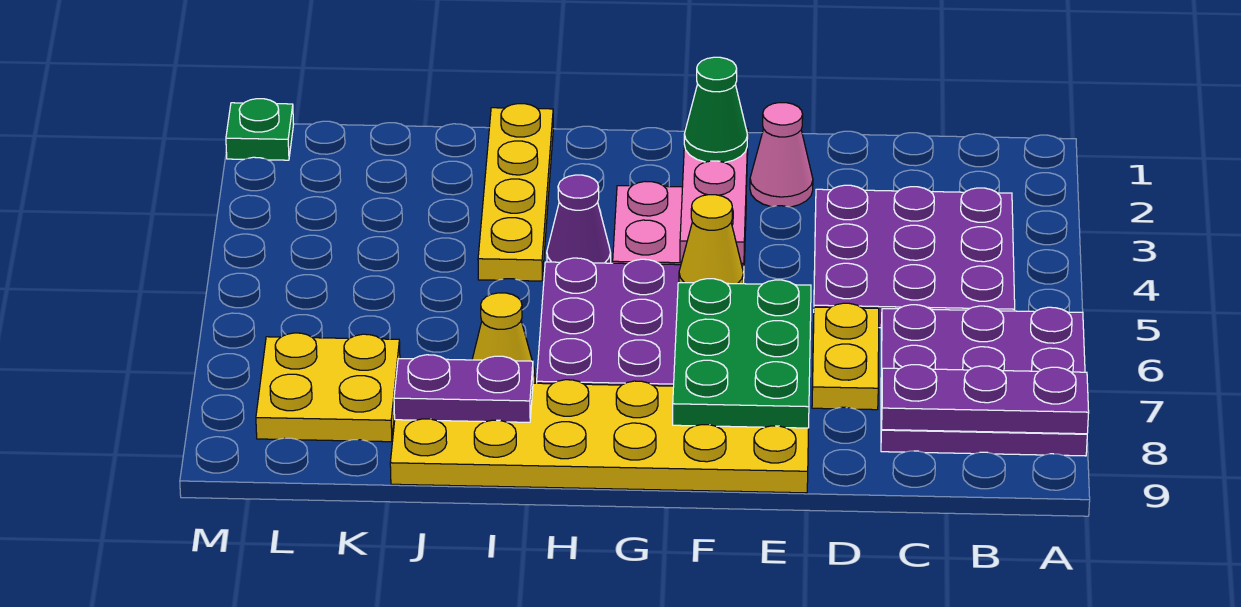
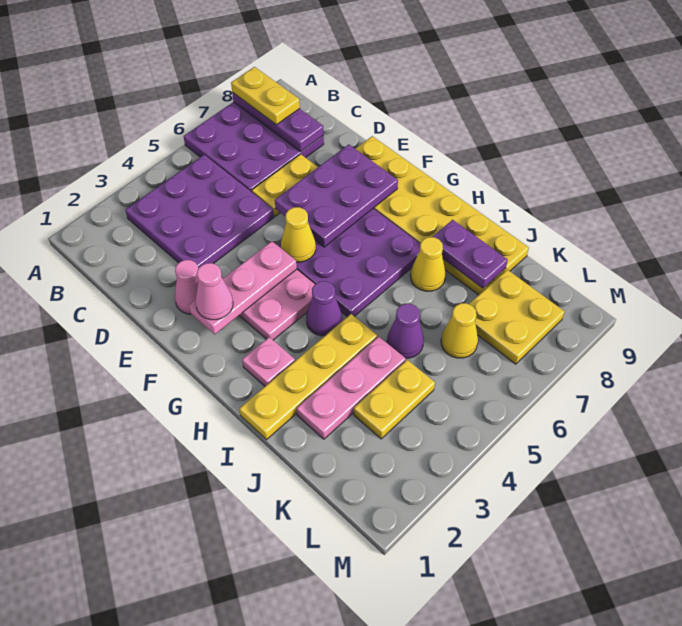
none -> yellow plate A8:B8 level 3
green plate E6:F8 level 2 -> purple plate E6:F8 level 2
green cone F2 level 3 -> pink cone F2 level 3
none -> pink plate H2 level 1
none -> pink plate J2:J4 level 1
none -> purple cone J5 level 1
none -> yellow plate K3:K4 level 1
none -> yellow cone K6 level 1
green plate M1 level 1 -> none

